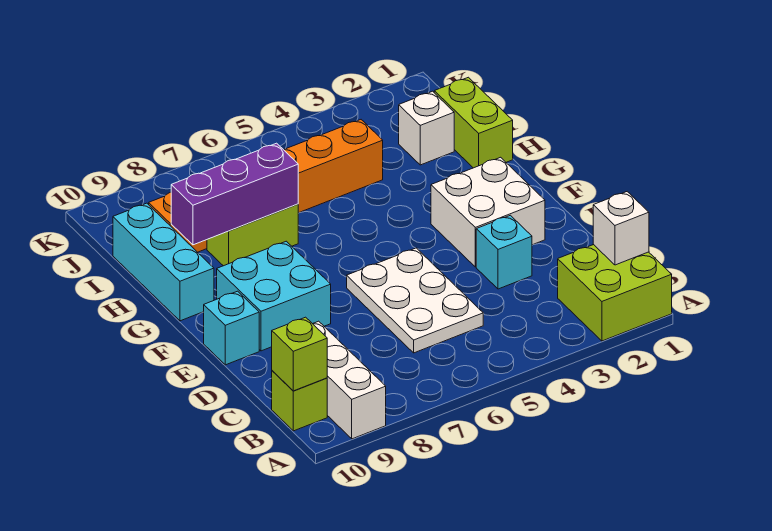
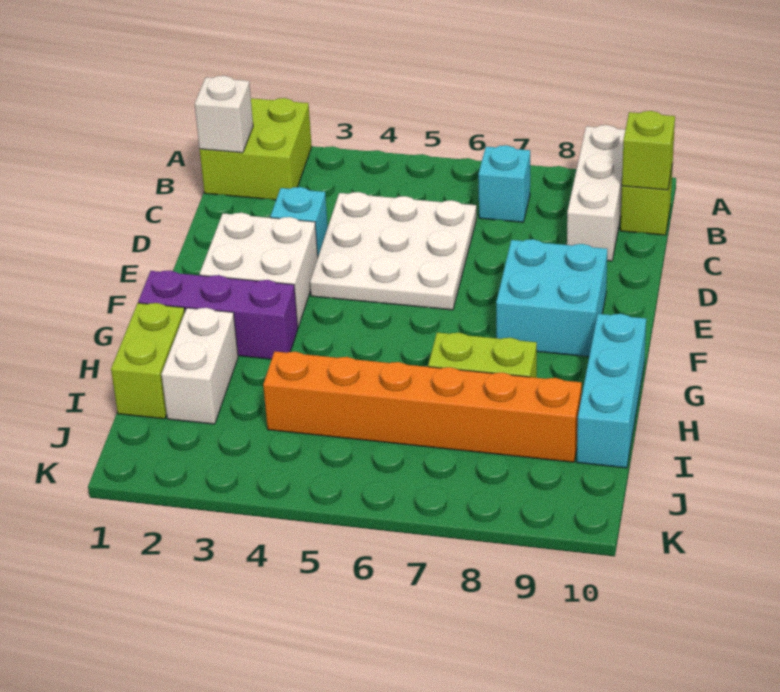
white plate C5:E6 level 1 -> white plate C4:E6 level 1
cyan brick E10 level 1 -> cyan brick B7 level 1
purple brick H7:H9 level 2 -> purple brick G1:G3 level 1
white brick I2 level 1 -> white brick H2:I2 level 1

